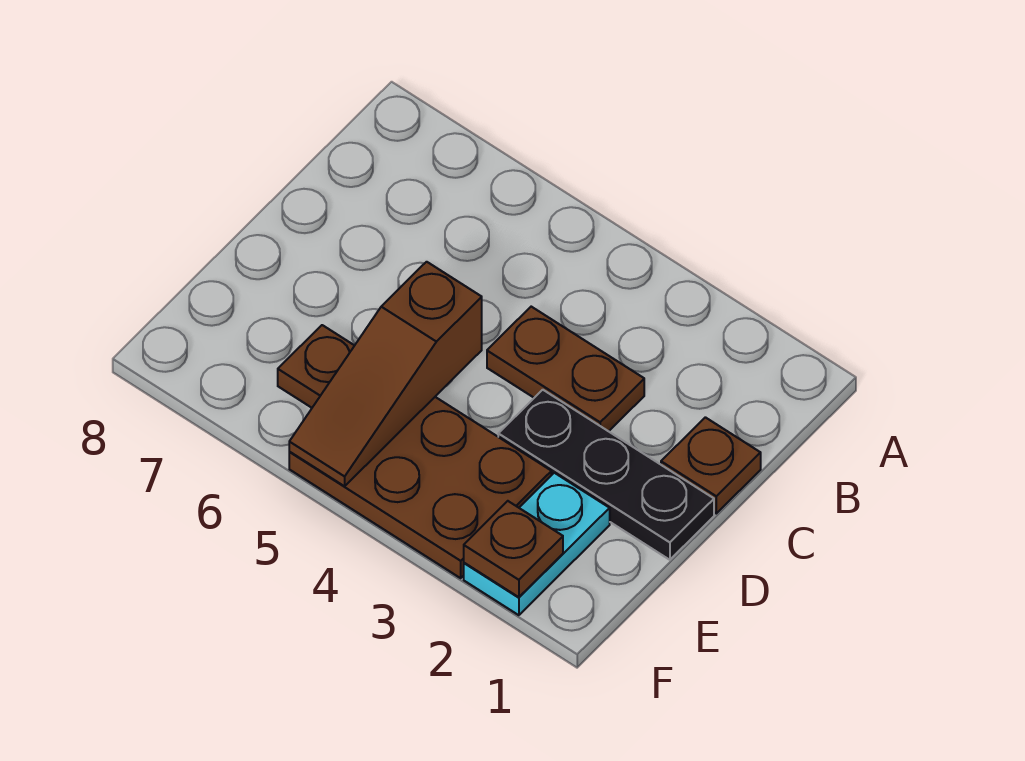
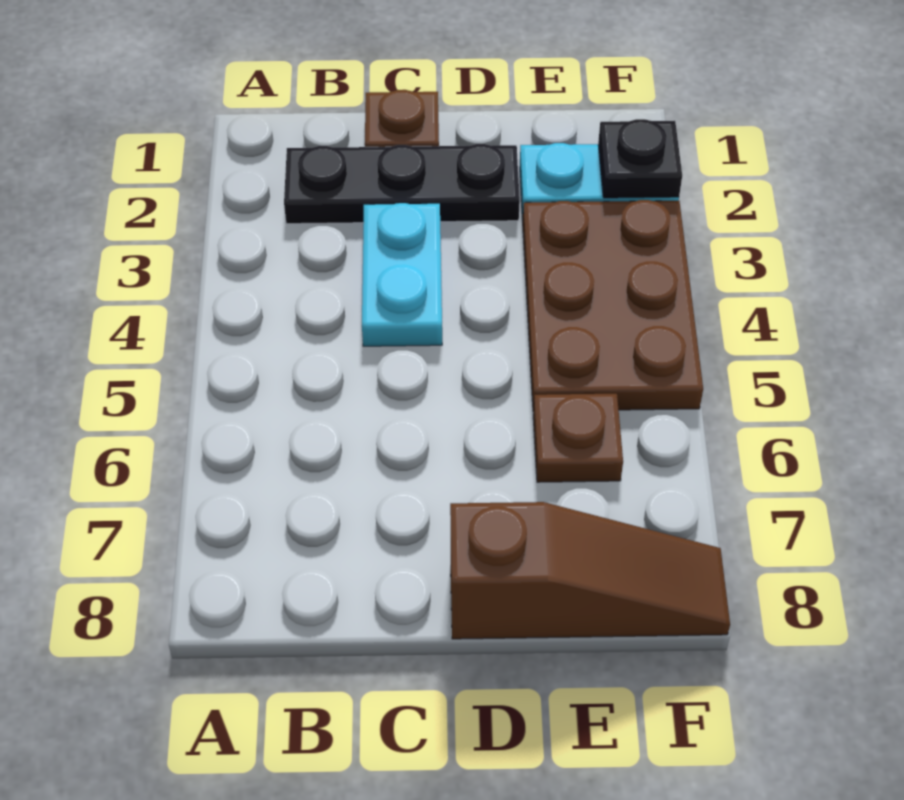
brown plate C3:C4 level 1 -> cyan plate C3:C4 level 1
black plate D1:D3 level 1 -> black plate B2:D2 level 1
brown slope D5:F5 level 2 top D -> brown slope D8:F8 level 1 top D
brown plate F2 level 2 -> black plate F2 level 2

